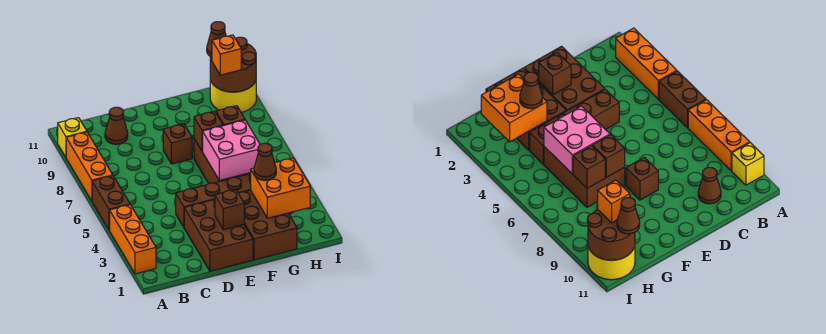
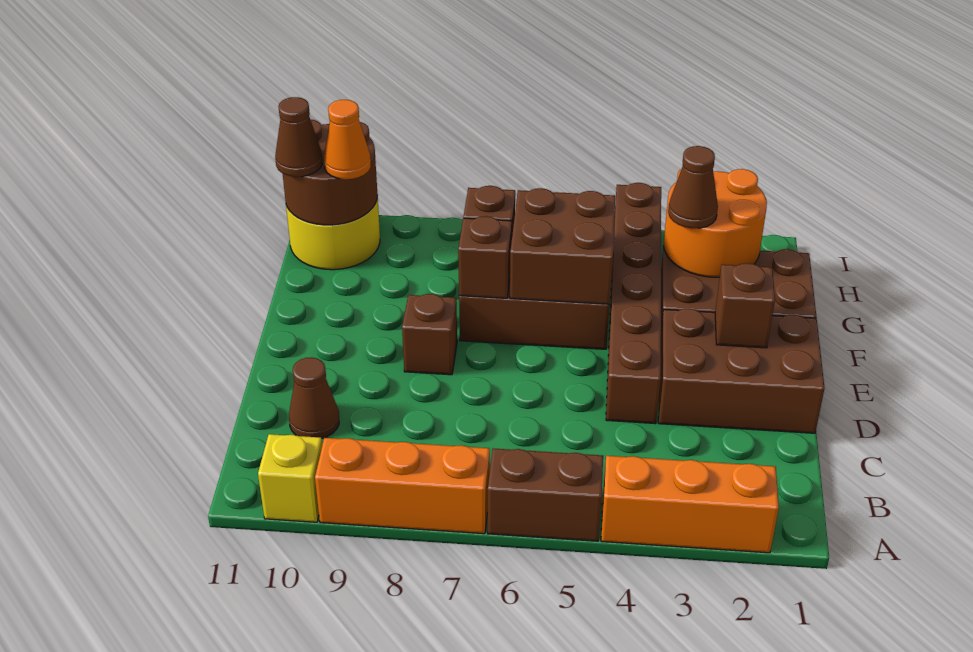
brown brick D4:G4 level 1 -> brown brick D4:I4 level 1
pink brick F5:G6 level 2 -> brown brick F5:G6 level 2
orange brick G2:H3 level 2 -> orange round brick G2:H3 level 2
orange brick H10 level 3 -> orange cone H10 level 3

